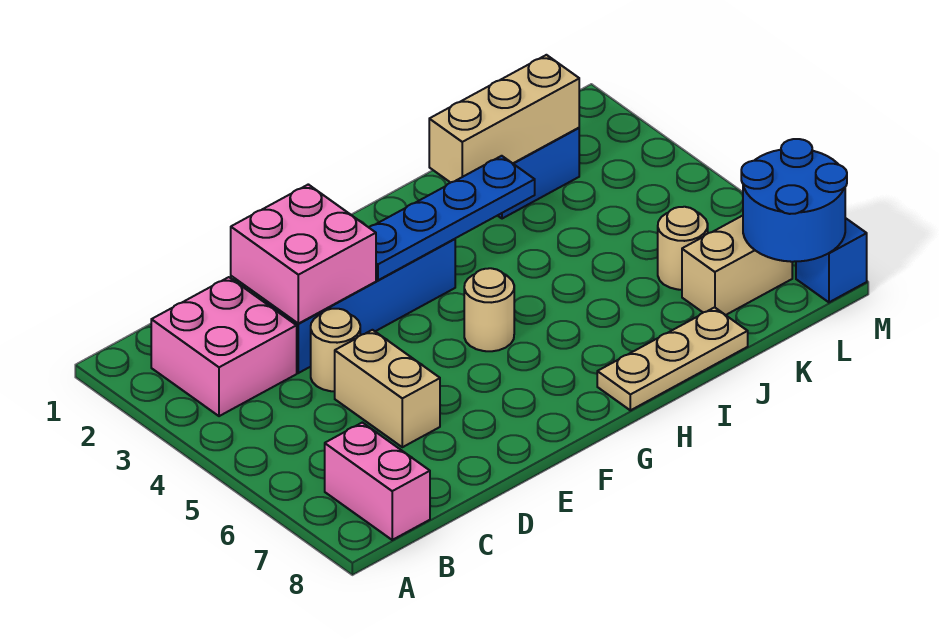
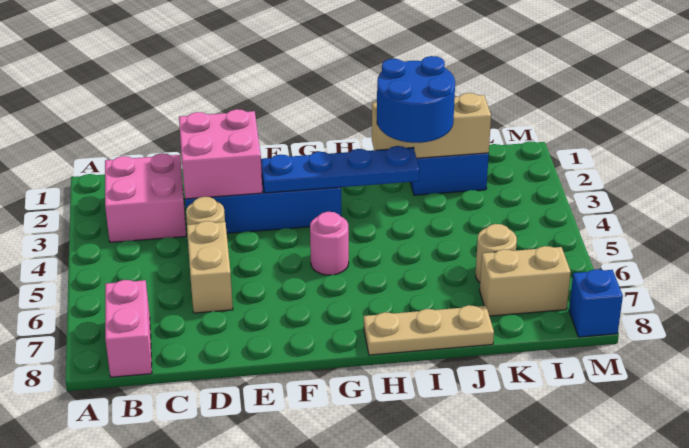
tan round brick G5 level 1 -> pink round brick G5 level 1
blue round brick L7:M8 level 2 -> blue round brick I2:J3 level 3

